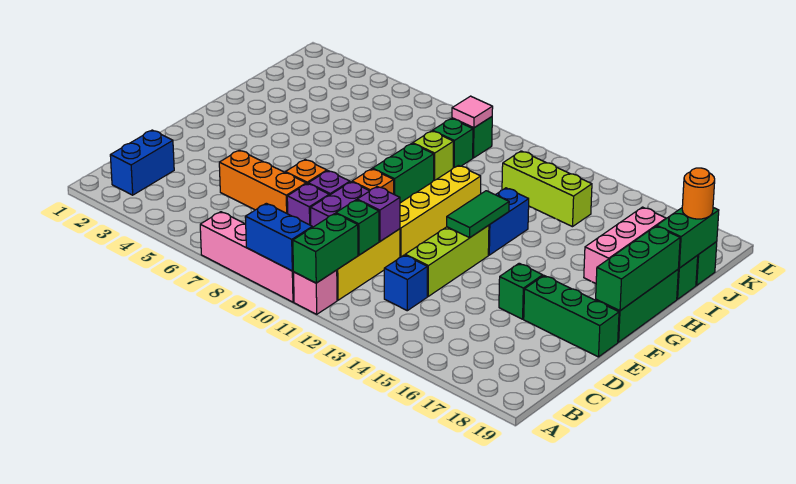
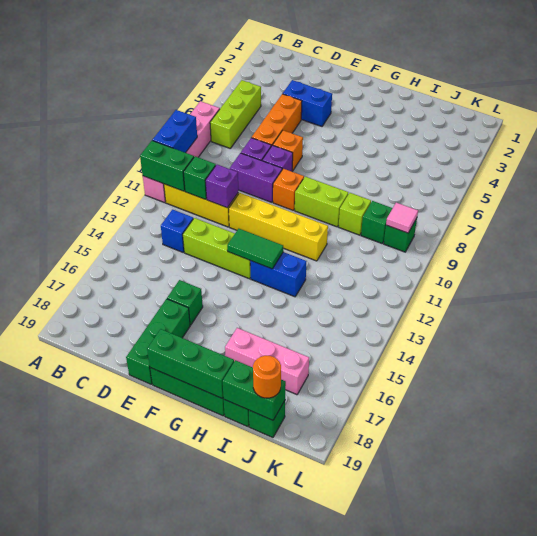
blue brick B2:C2 level 1 -> blue brick D4:E4 level 1
green brick G9:H9 level 1 -> lime brick G9:H9 level 1
lime brick J12:J14 level 1 -> lime brick B5:B7 level 1

